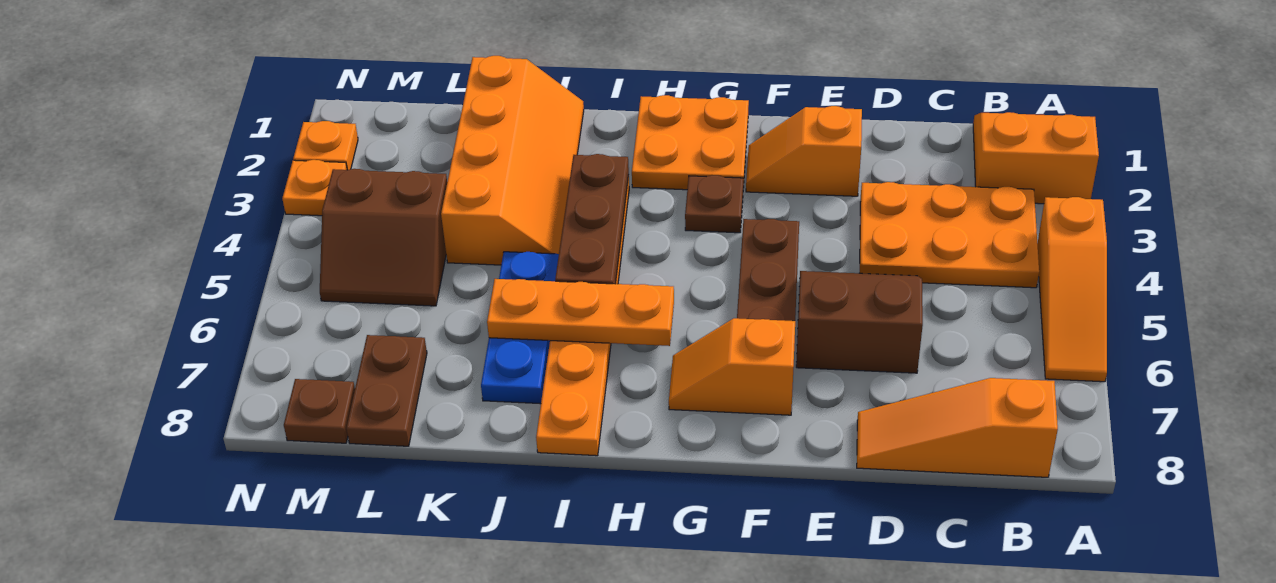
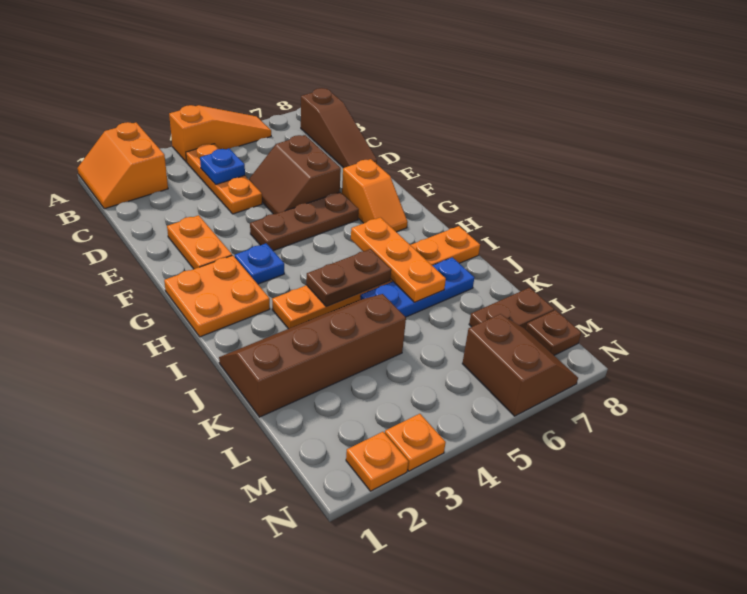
orange plate B3:D4 level 1 -> orange plate B4:D4 level 1
orange slope B8:D8 level 1 top B -> brown slope B8:D8 level 1 top B
none -> blue plate C4 level 2
orange slope E2:F2 level 1 top E -> orange plate E2:F2 level 1
brown plate G3 level 1 -> blue plate G3 level 1
brown plate I3:I5 level 2 -> brown plate I4:I5 level 2
orange slope J1:K4 level 1 top K -> brown slope J1:K4 level 1 top K
brown slope L4:M5 level 1 top 4 -> brown slope M6:N7 level 1 top 6

